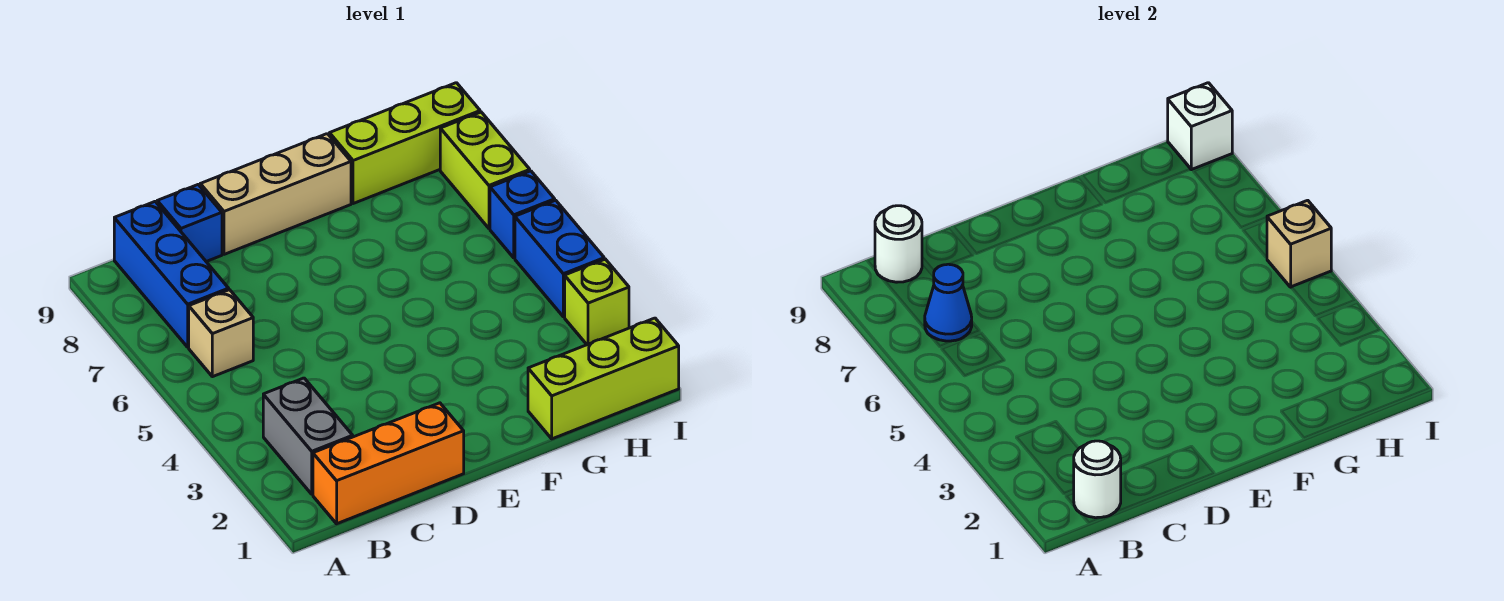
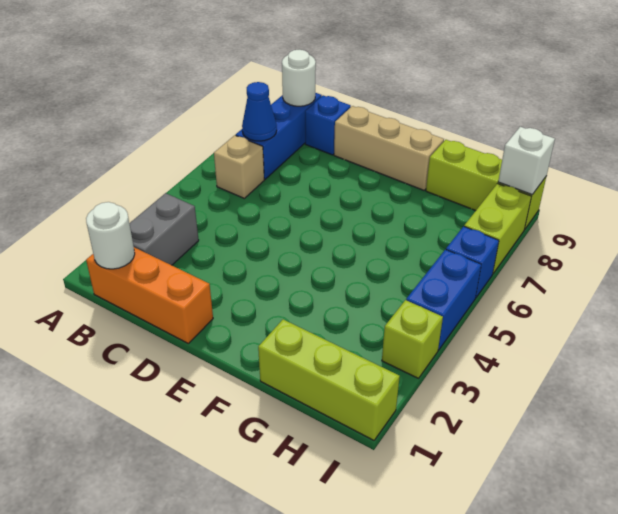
tan brick I5 level 2 -> none

